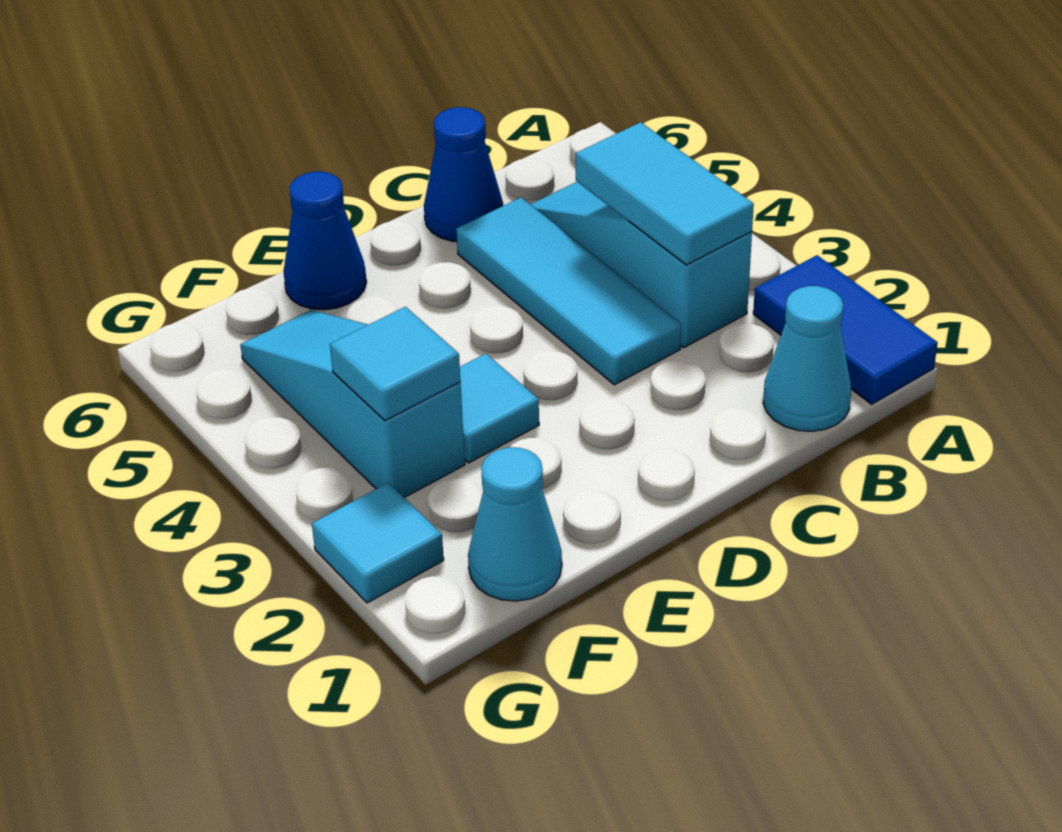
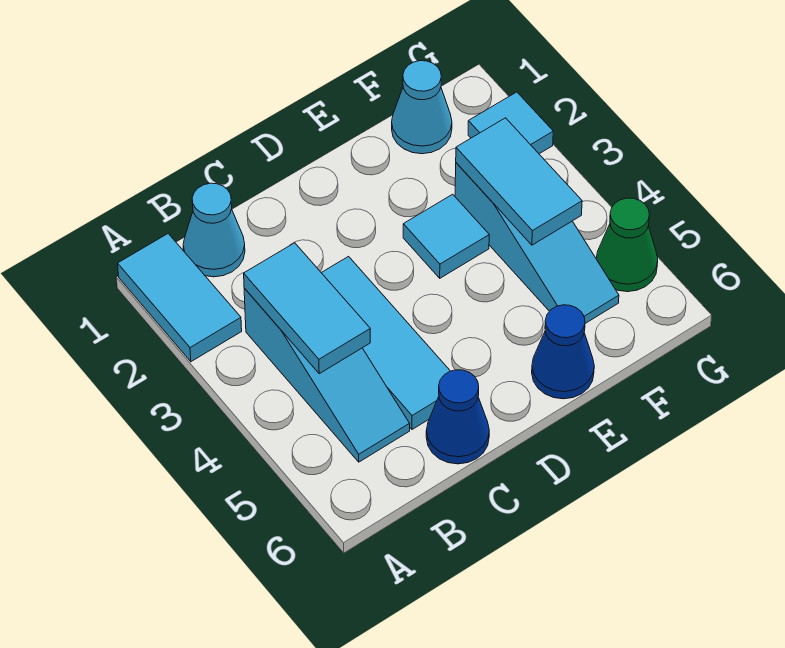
blue tile A1:A2 level 1 -> cyan tile A1:A2 level 1
cyan tile F3 level 2 -> cyan tile F3:F4 level 2
none -> green cone G5 level 1

